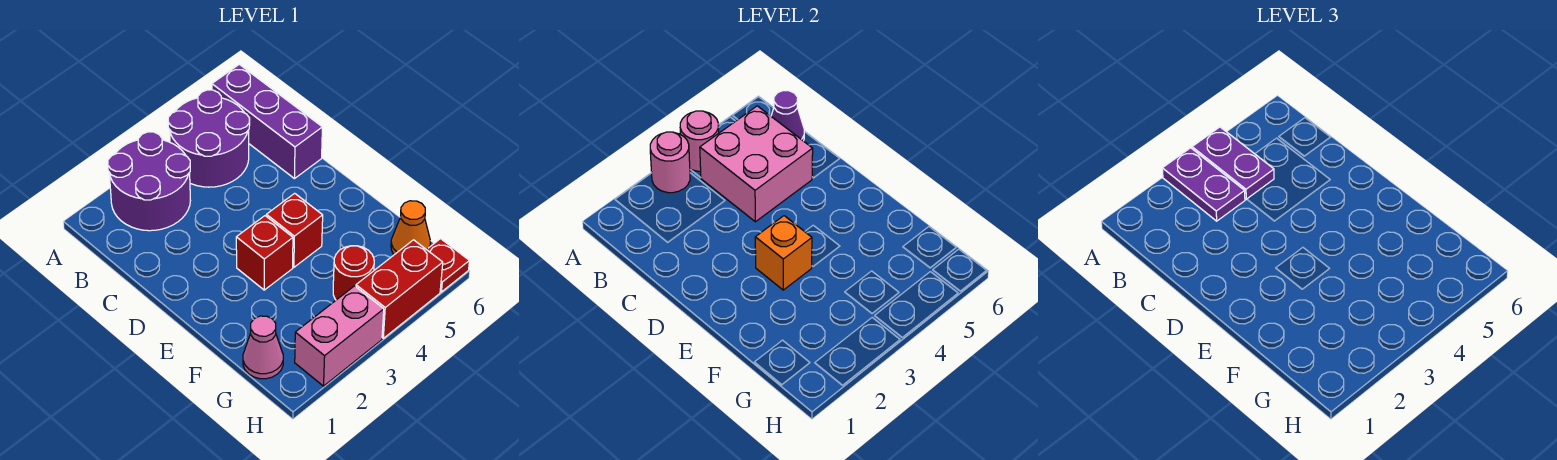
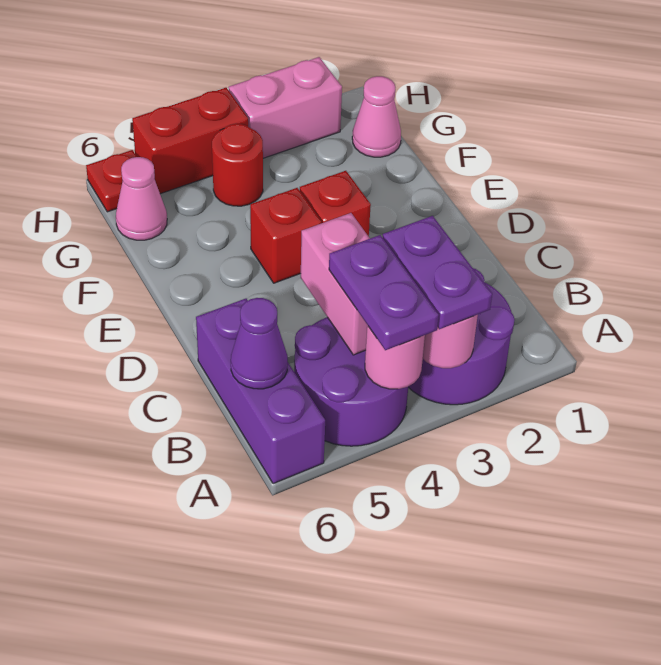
pink brick B4:C5 level 2 -> pink brick B4:C4 level 2
orange brick E3 level 2 -> none
orange cone G6 level 1 -> pink cone G6 level 1

